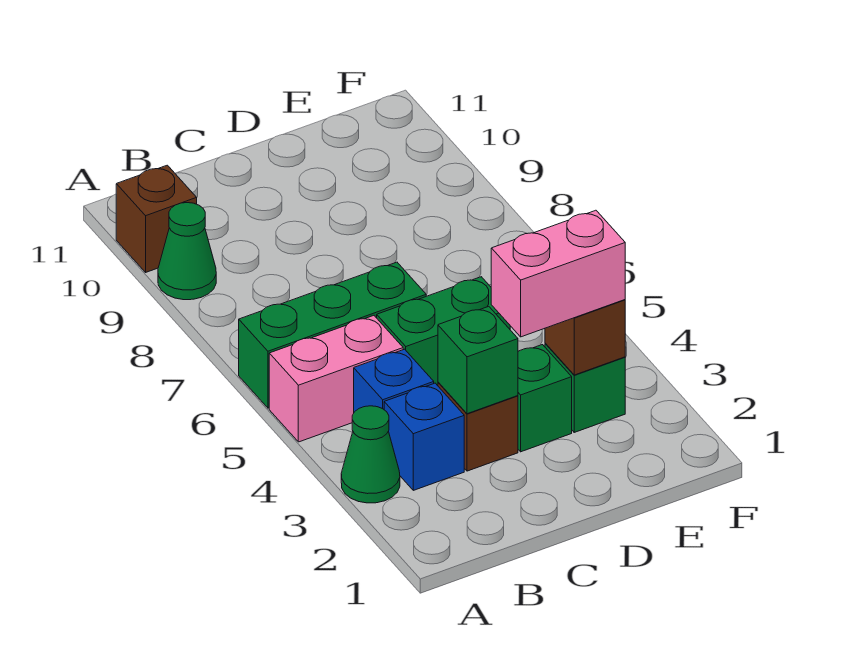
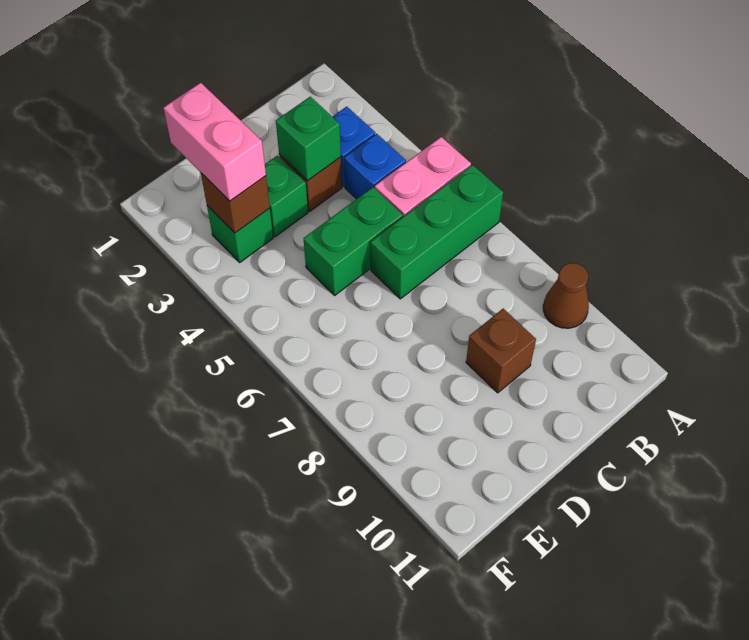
green cone A3 level 1 -> none
green cone A9 level 1 -> brown cone A9 level 1
brown brick A10 level 1 -> brown brick C9 level 1
pink brick D3:E3 level 3 -> pink brick E2:E3 level 3

